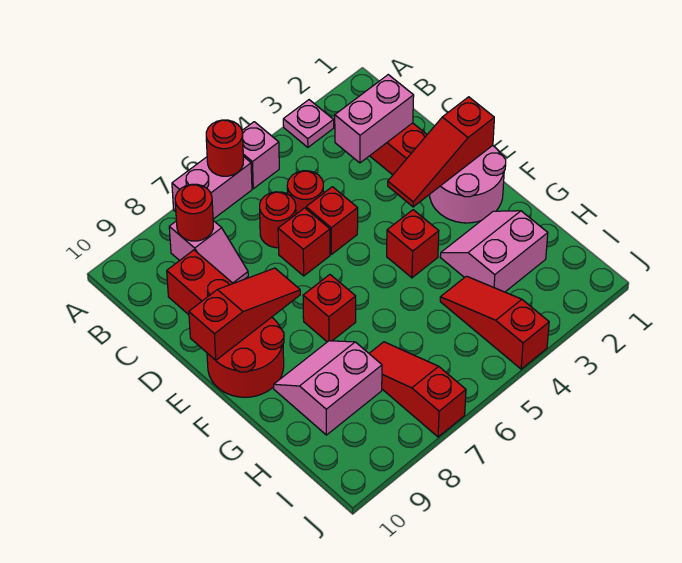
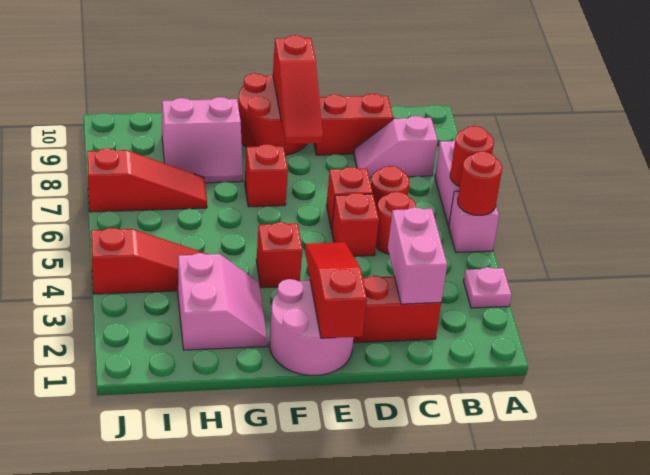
red round brick B8 level 2 -> red round brick A5 level 2
pink slope G8:H9 level 1 top H -> pink slope G8:H9 level 1 top 9

